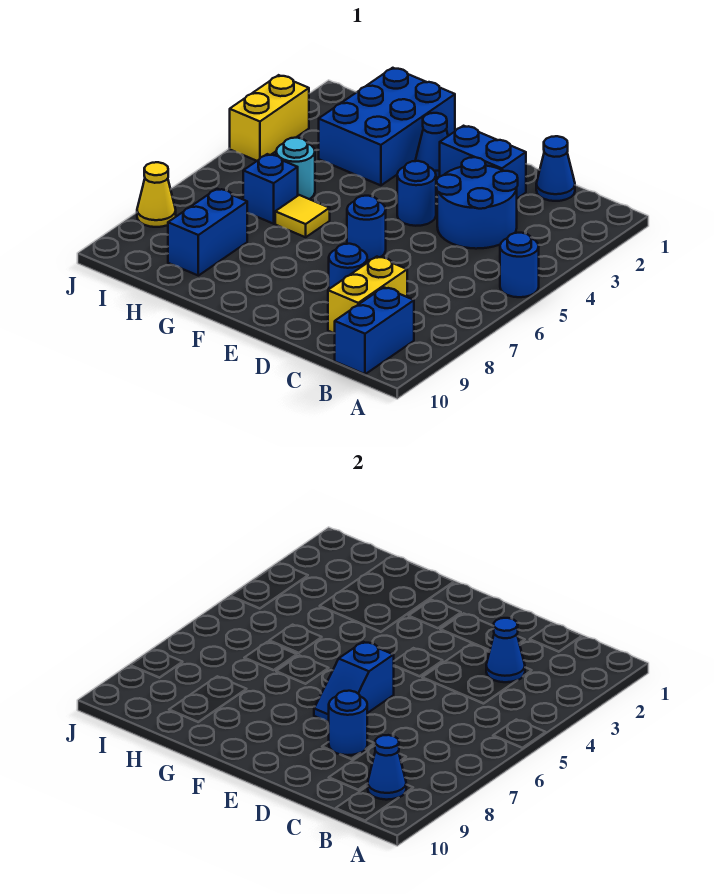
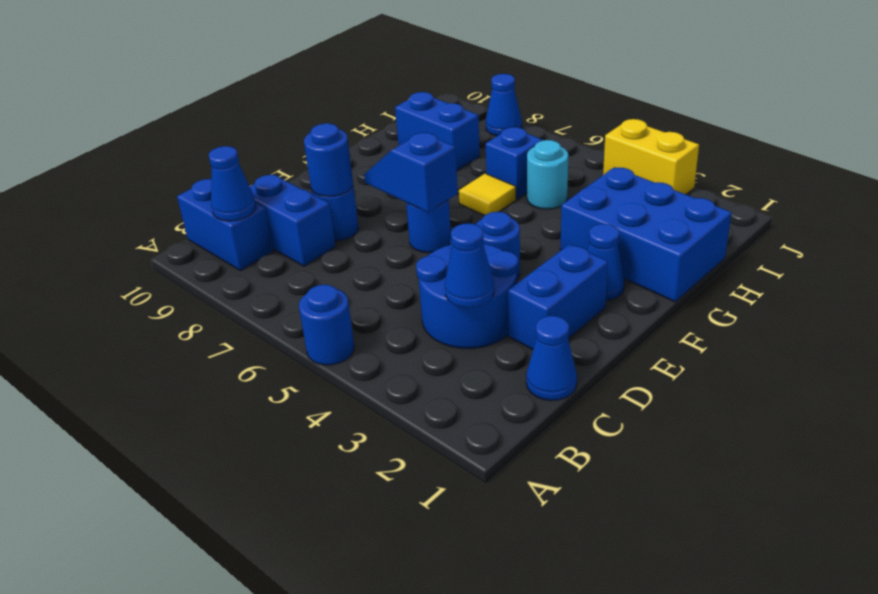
yellow brick C8:C9 level 1 -> blue brick C8:C9 level 1
yellow cone J8 level 1 -> blue cone J8 level 1

